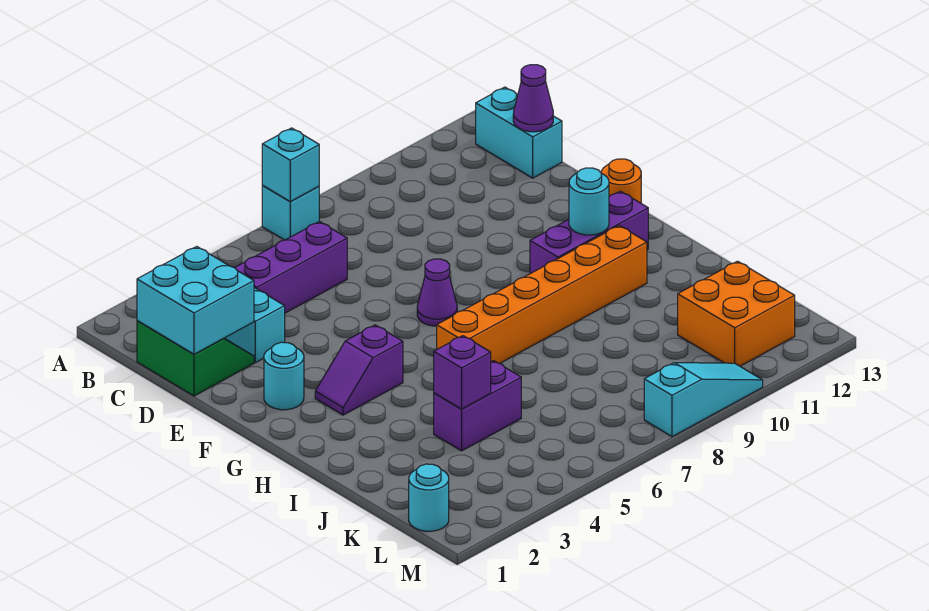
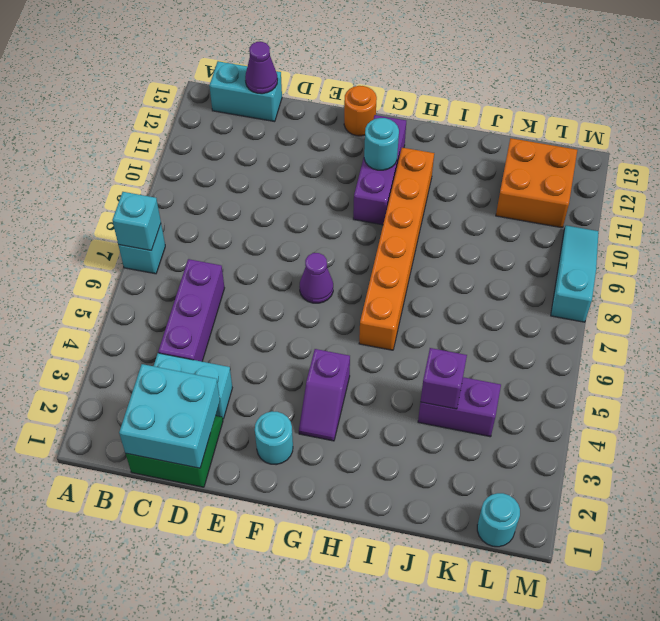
purple brick J4:J5 level 1 -> purple brick J4:K4 level 1

